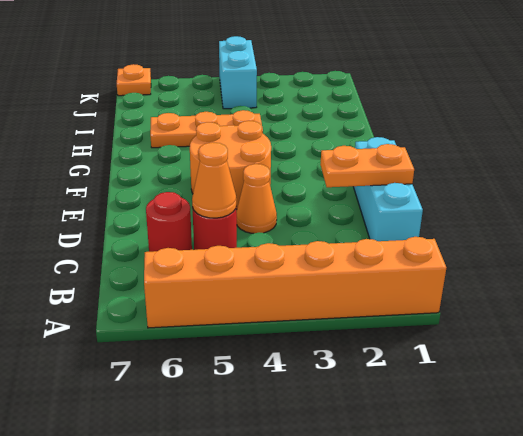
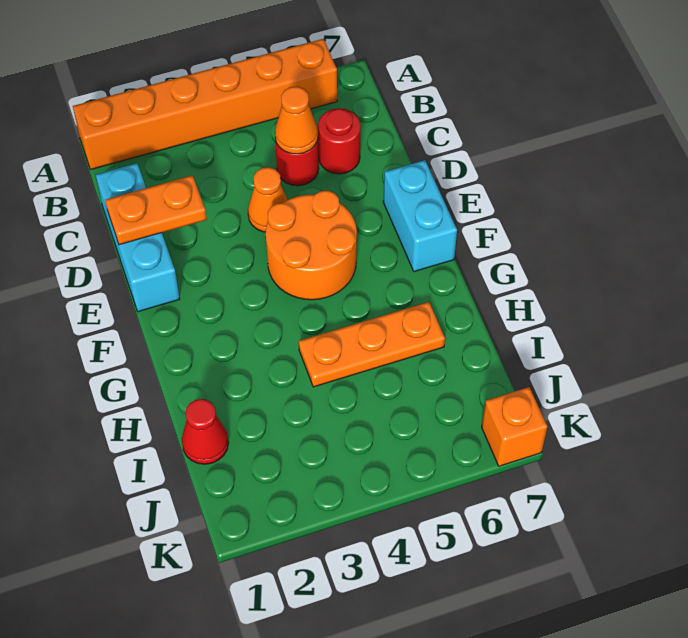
none -> red cone I1 level 1
cyan brick J4:K4 level 1 -> cyan brick E7:F7 level 1
orange plate K7 level 1 -> orange brick K7 level 1

